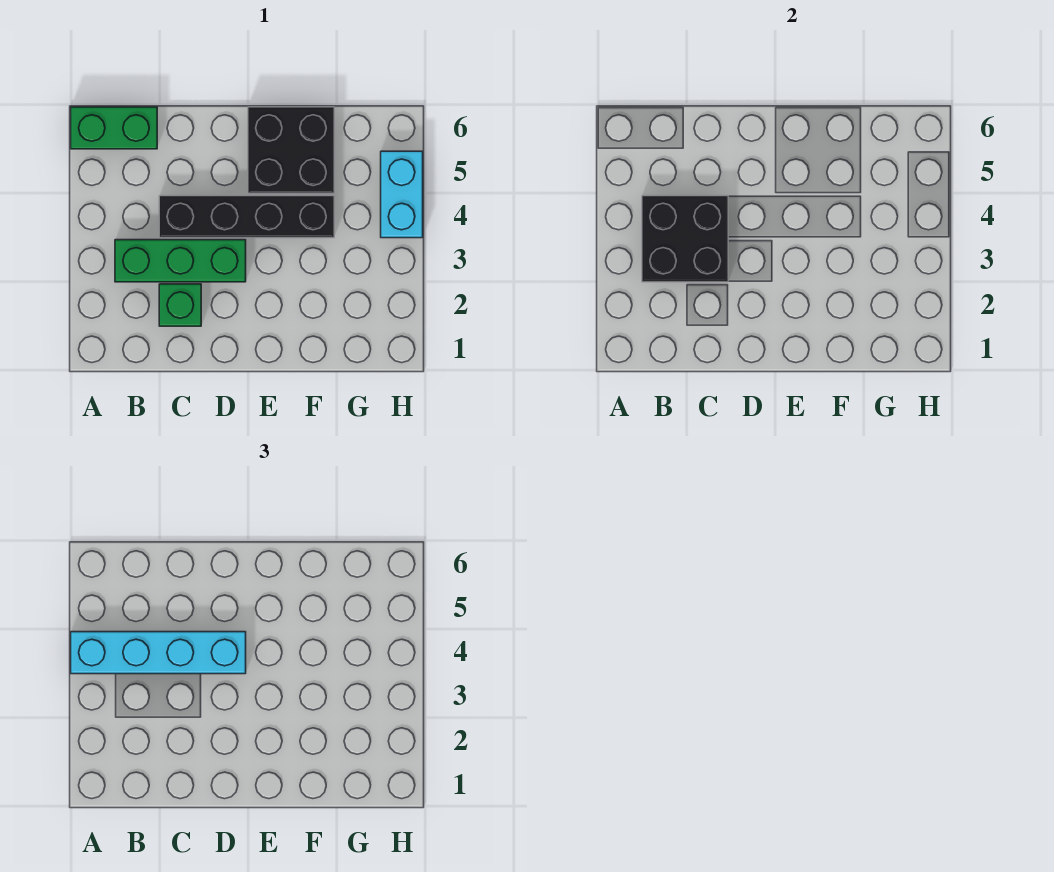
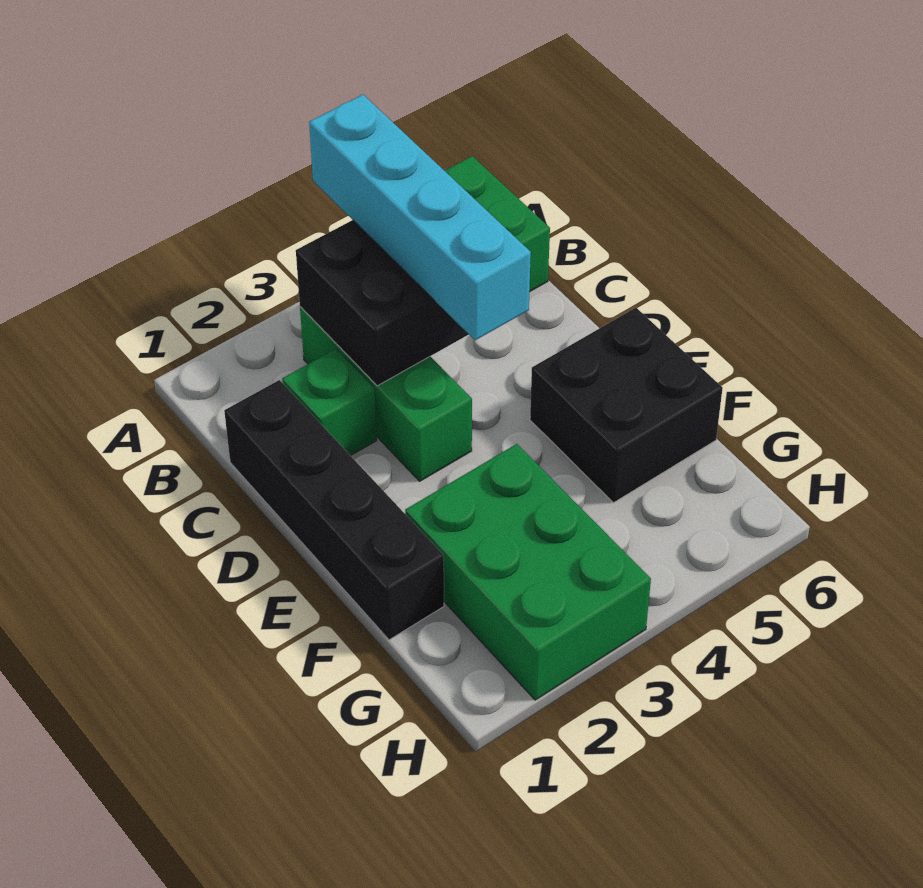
black brick C4:F4 level 1 -> black brick C1:F1 level 1
none -> green brick F2:H3 level 1
cyan brick H4:H5 level 1 -> none

